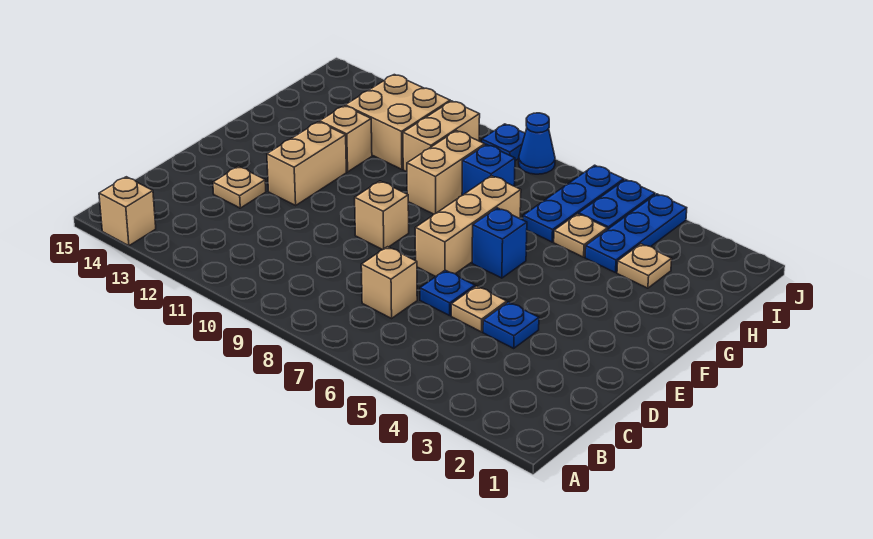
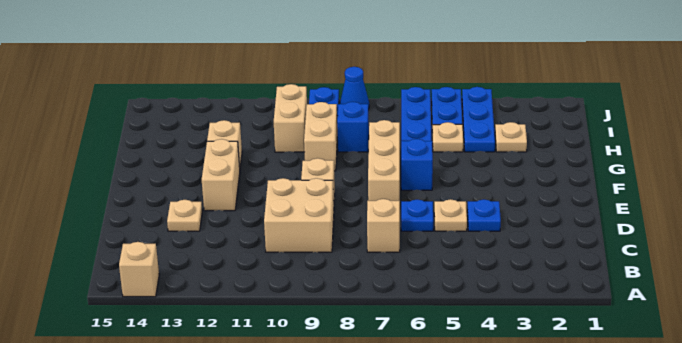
tan brick H11:I12 level 1 -> tan brick C9:D10 level 1

